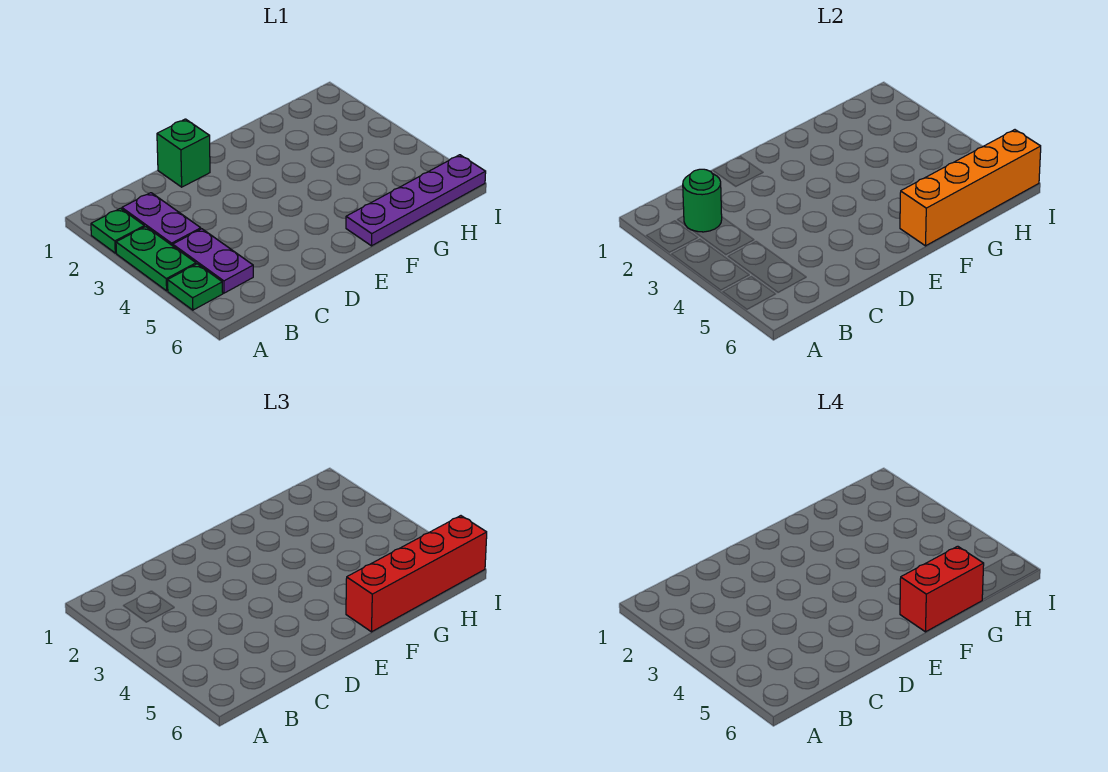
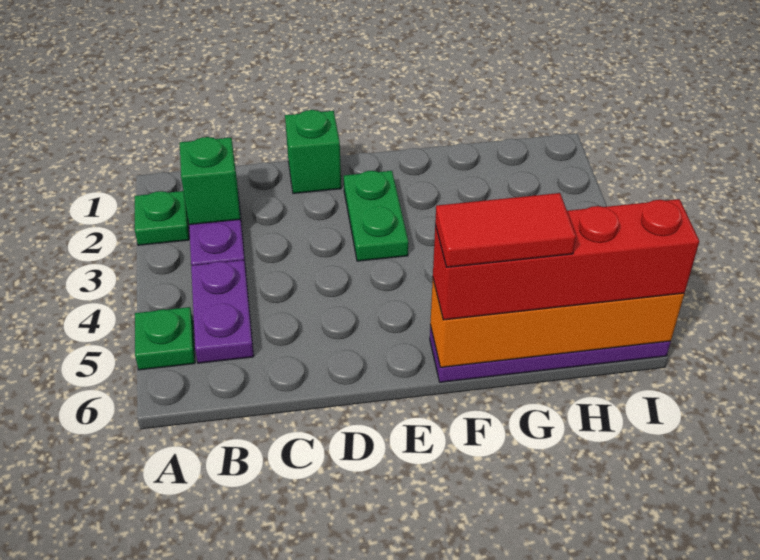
green plate A3:A4 level 1 -> green plate E2:E3 level 1
green round brick B2 level 2 -> green brick B2 level 2
red brick F6:G6 level 4 -> red tile F6:G6 level 4

